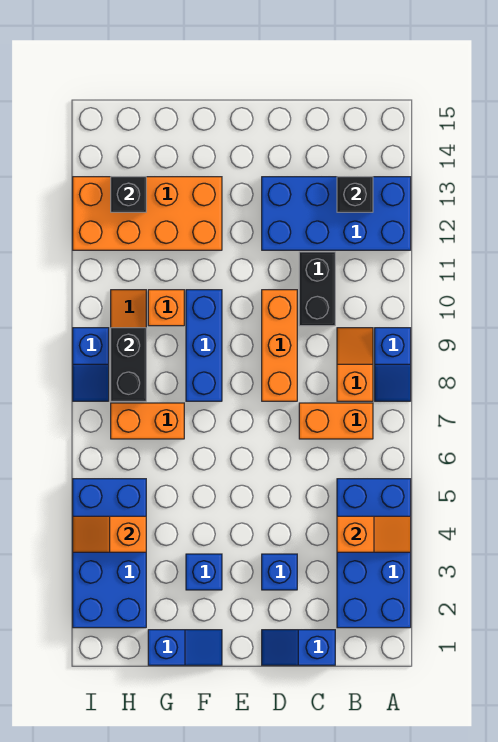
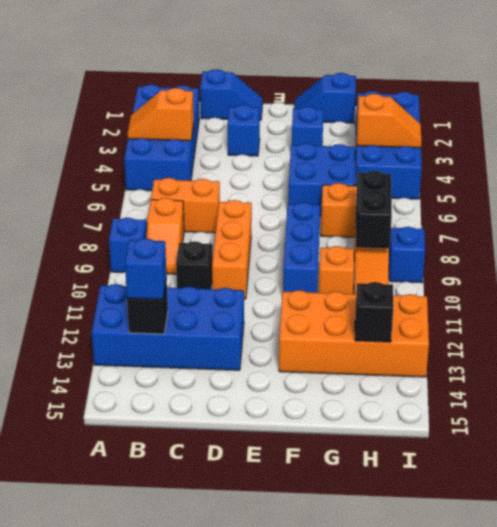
none -> blue brick B13 level 3
black brick C10:C11 level 1 -> black brick C10 level 1
none -> blue brick F5:G6 level 1

